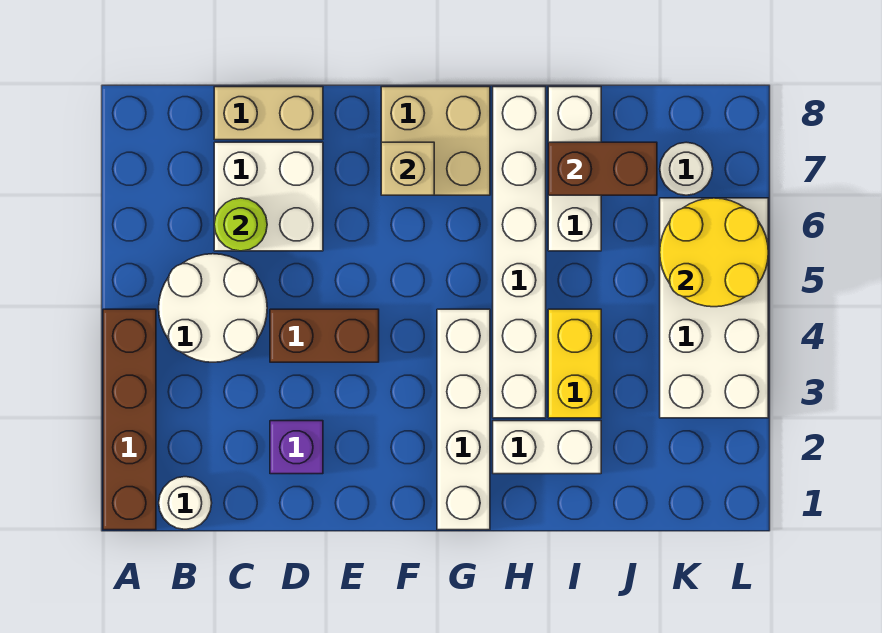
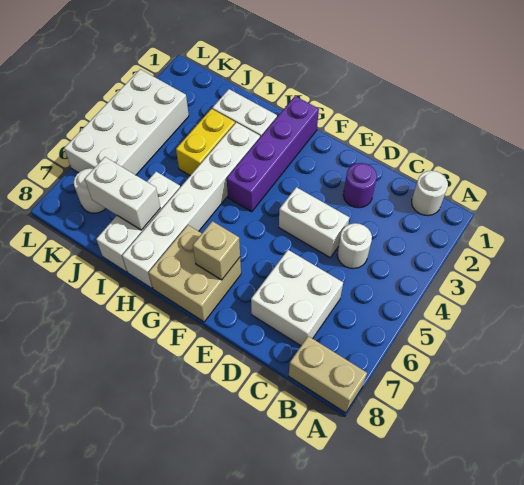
brown brick A1:A4 level 1 -> none
white round brick B4:C5 level 1 -> white round brick C4 level 1
lime round brick C6 level 2 -> none
tan brick C8:D8 level 1 -> tan brick A8:B8 level 1
purple brick D2 level 1 -> purple round brick D2 level 1
brown brick D4:E4 level 1 -> white brick D4:E4 level 1
white brick G1:G4 level 1 -> purple brick G1:G4 level 1
brown brick I7:J7 level 2 -> white brick I7:J7 level 2
yellow round brick K5:L6 level 2 -> none

